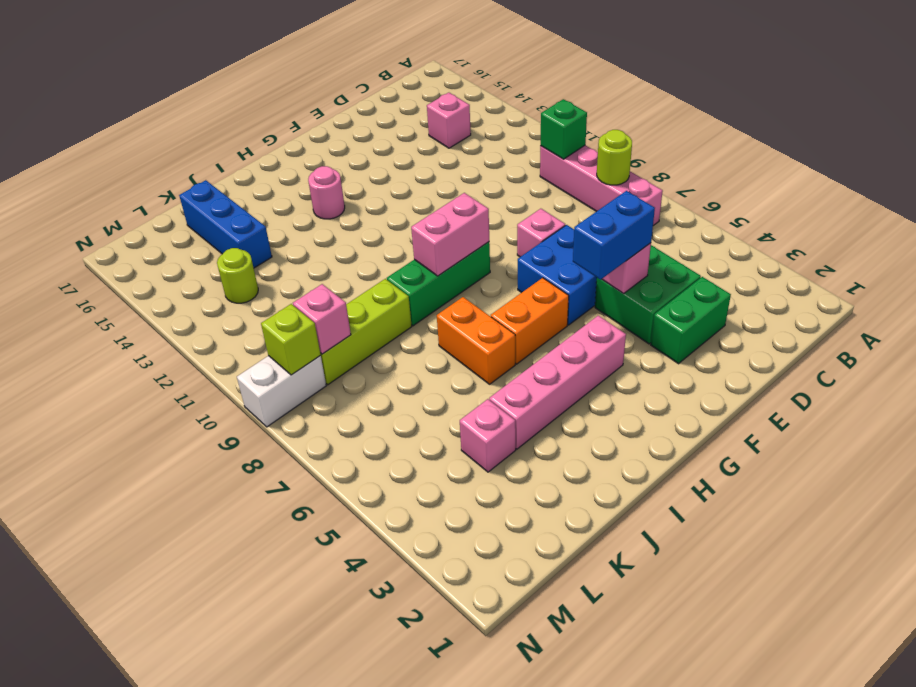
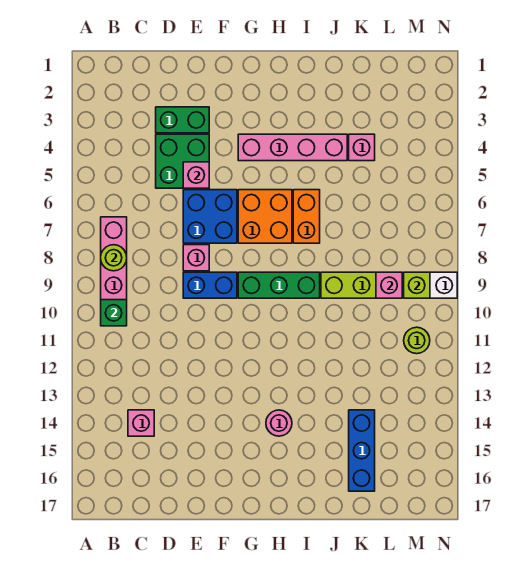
blue brick E5:F5 level 3 -> blue brick E9:F9 level 1
orange brick G6:H6 level 1 -> orange brick G6:H7 level 1
pink brick G9:H9 level 2 -> none
lime round brick L13 level 1 -> lime round brick M11 level 1

